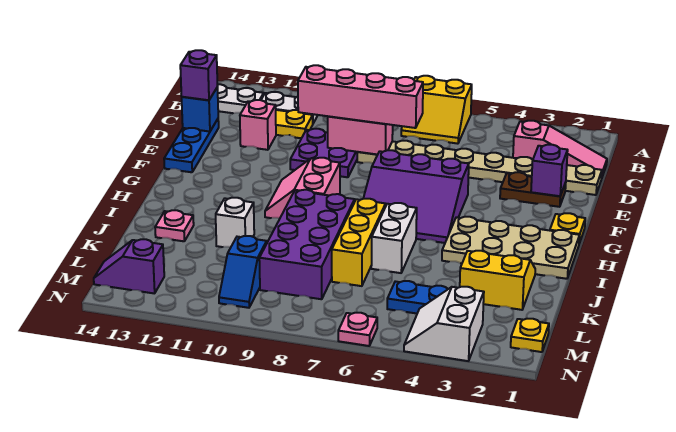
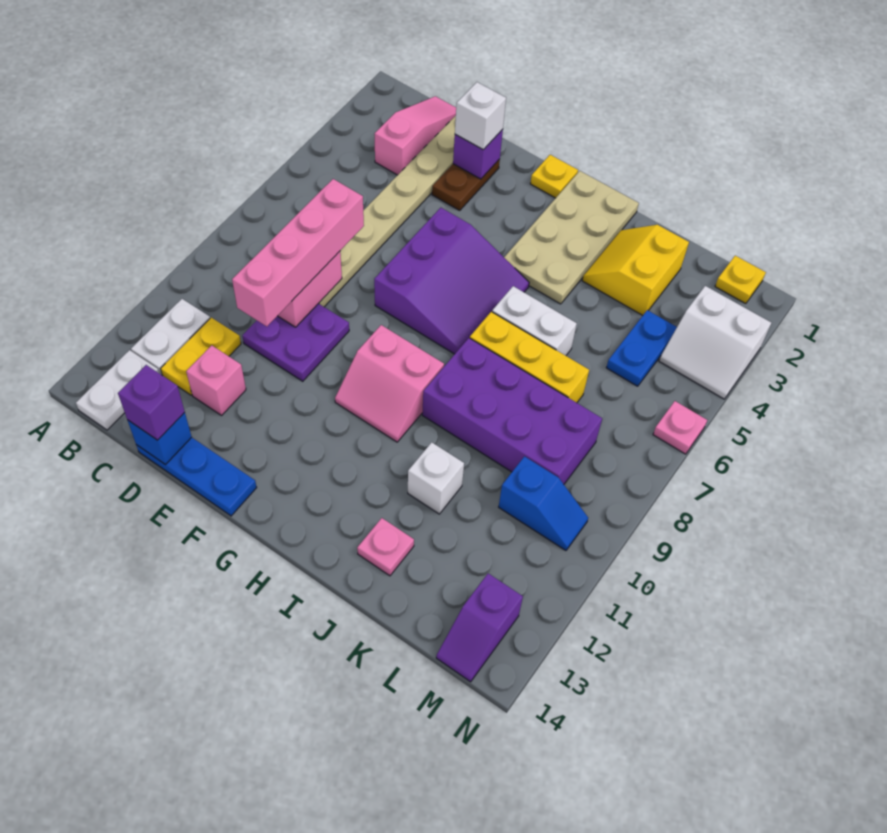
yellow slope A6:B7 level 1 top A -> none
none -> white brick E2 level 3

